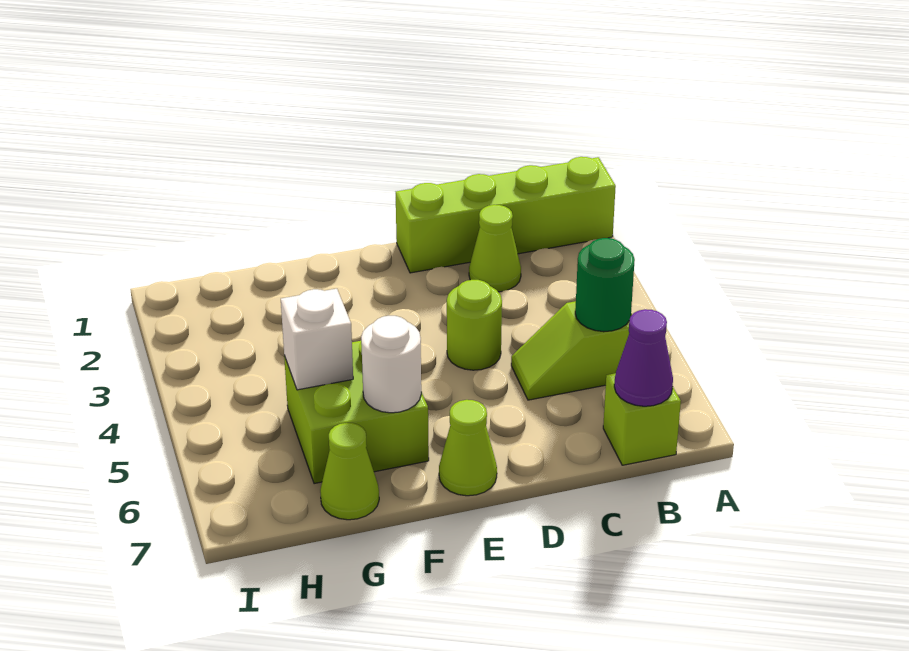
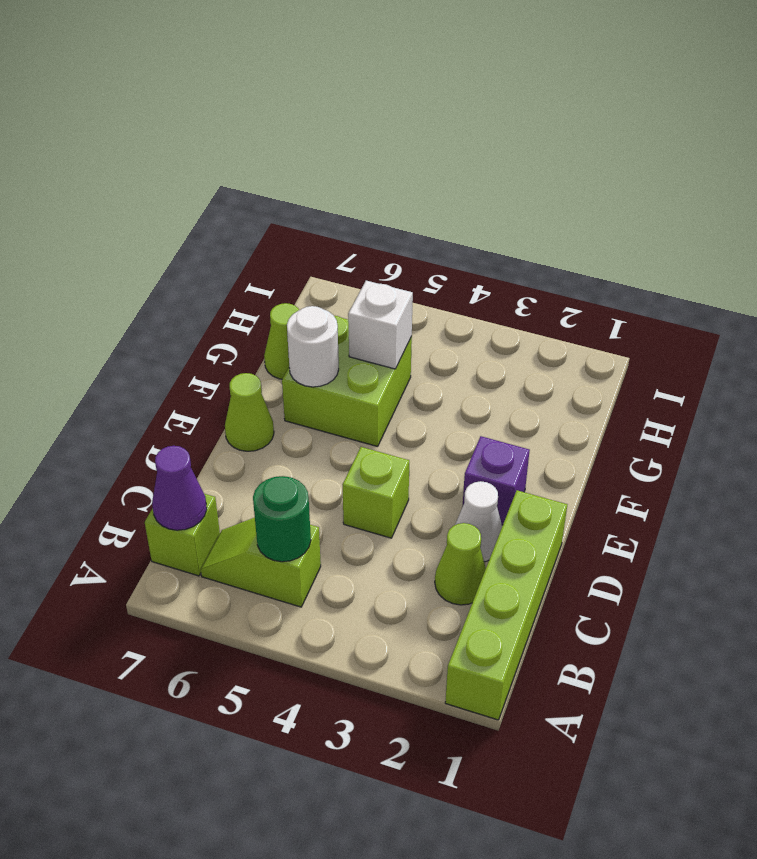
lime slope B5:C5 level 1 top B -> lime slope B5:B6 level 1 top 5
none -> white cone D2 level 1
lime round brick D4 level 1 -> lime brick D4 level 1
none -> purple brick E2 level 1

